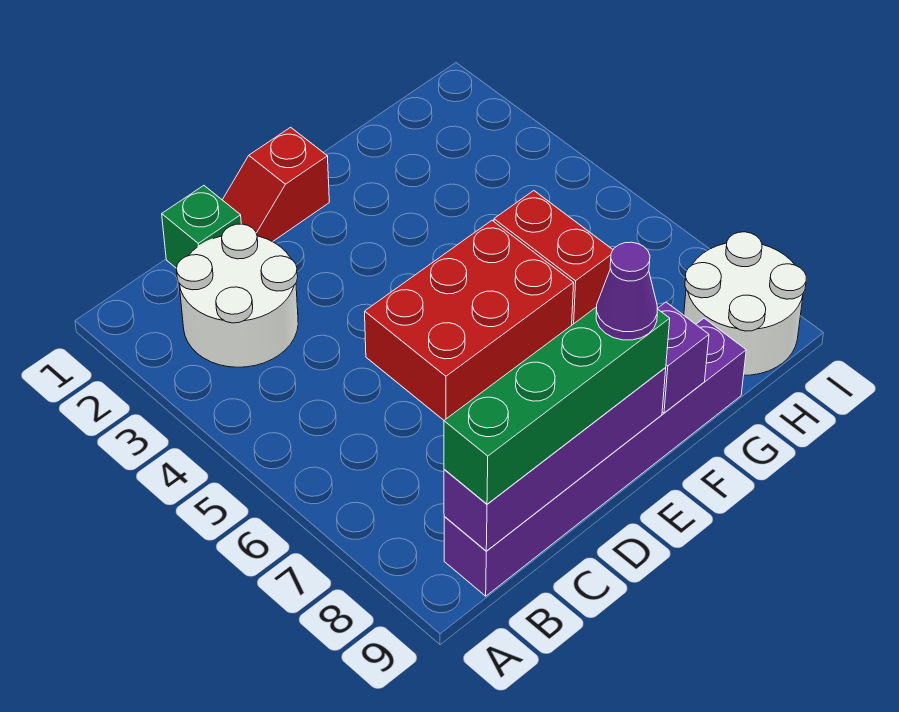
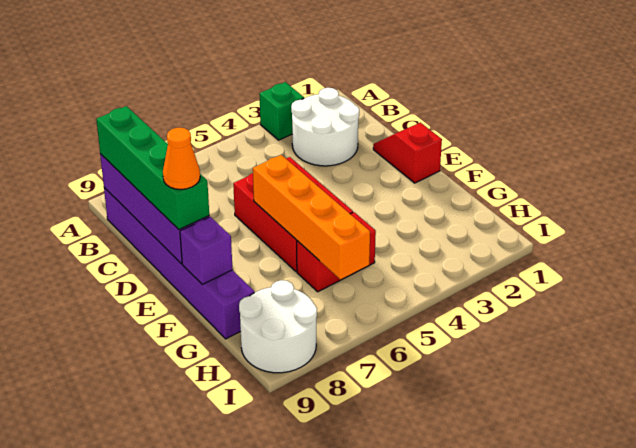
green brick C1 level 1 -> green brick A3 level 1
none -> orange brick E6:H6 level 2
purple cone E9 level 4 -> orange cone E9 level 4

